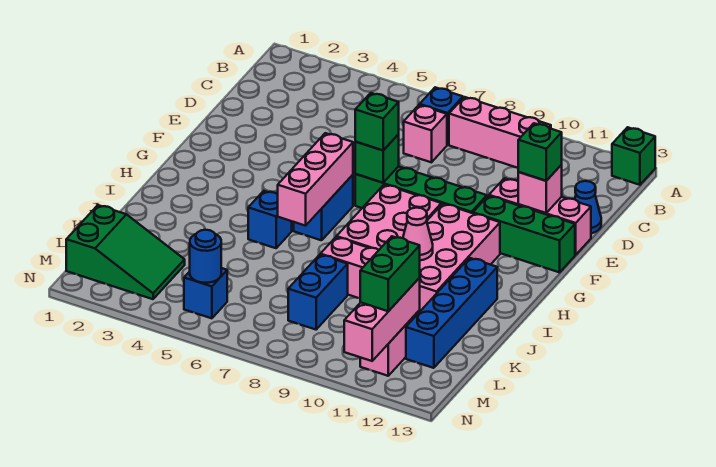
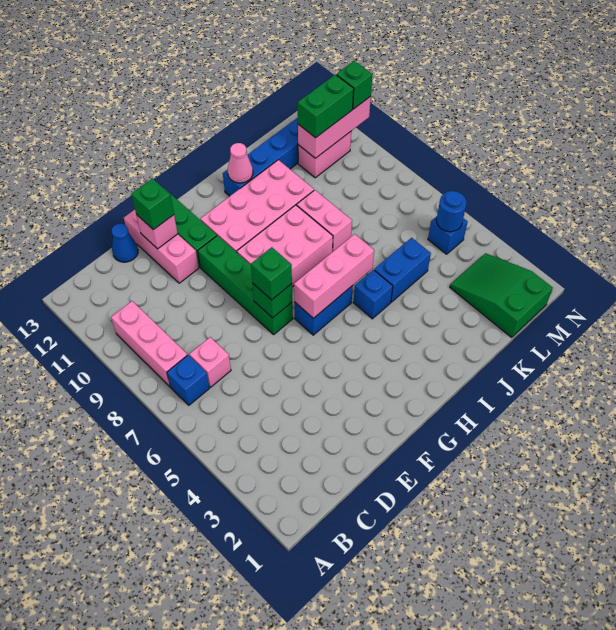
green brick A13 level 1 -> green brick N11 level 3
pink cone I10 level 2 -> pink cone I12 level 2
blue brick K8:L8 level 1 -> blue brick J5:K5 level 1

